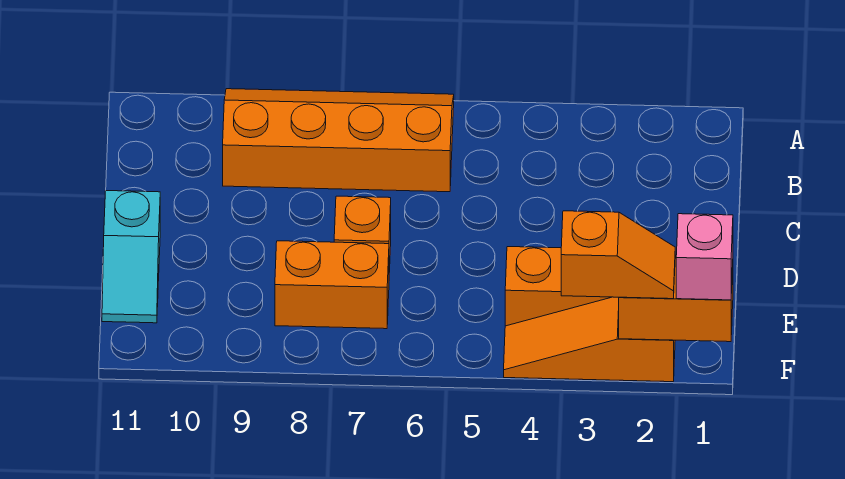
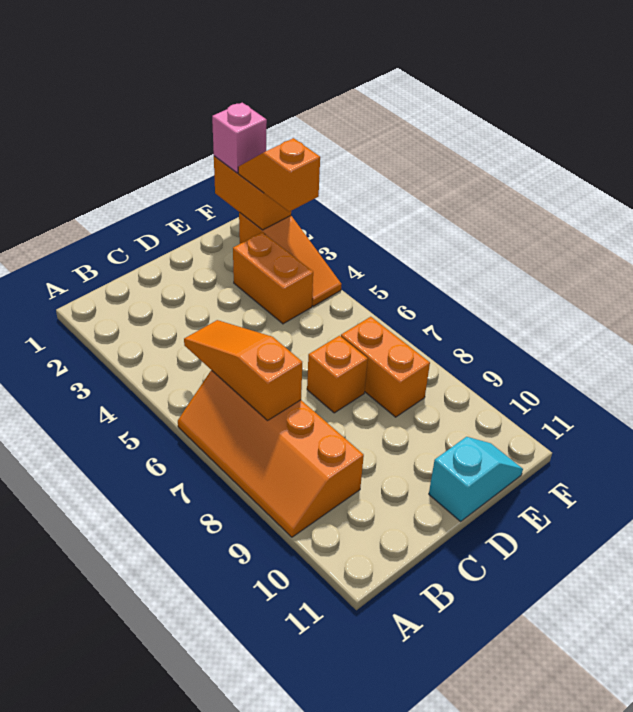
none -> orange slope B5:B7 level 2 top 7

